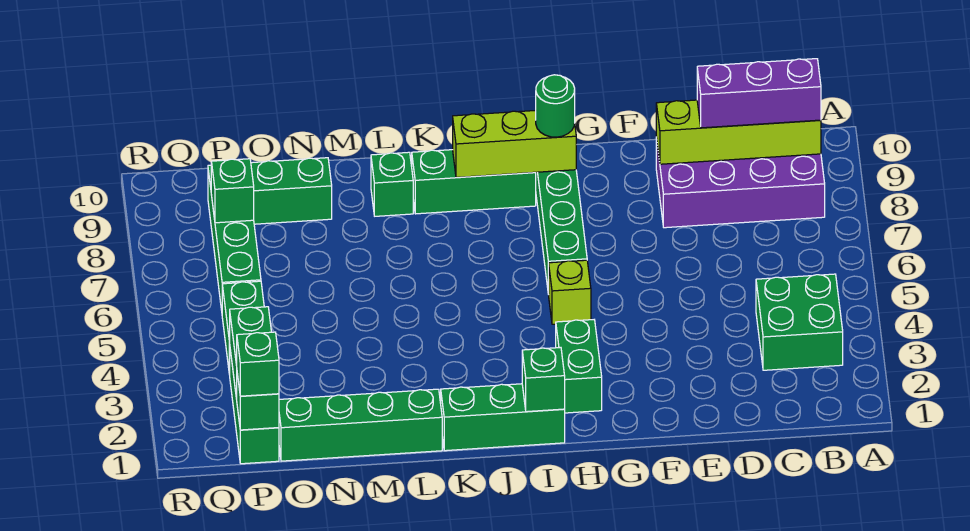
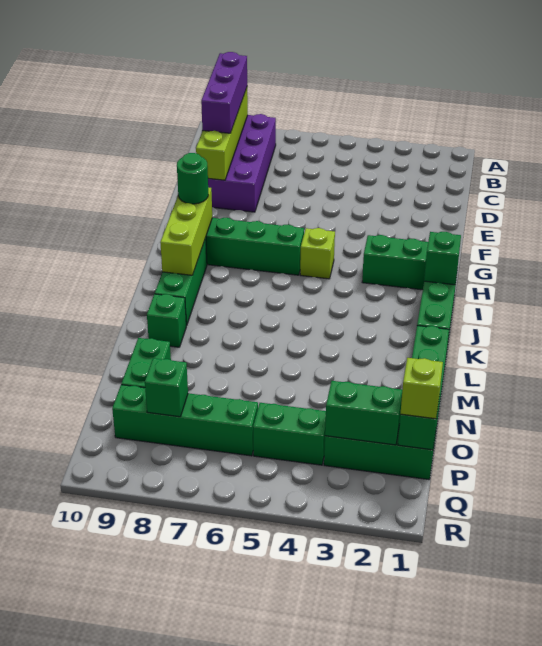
green brick B3:C4 level 1 -> none
green brick P1 level 3 -> lime brick P1 level 3

